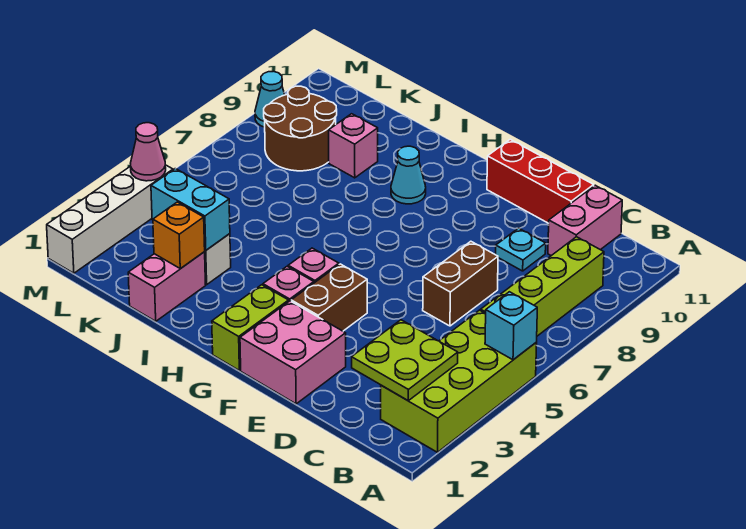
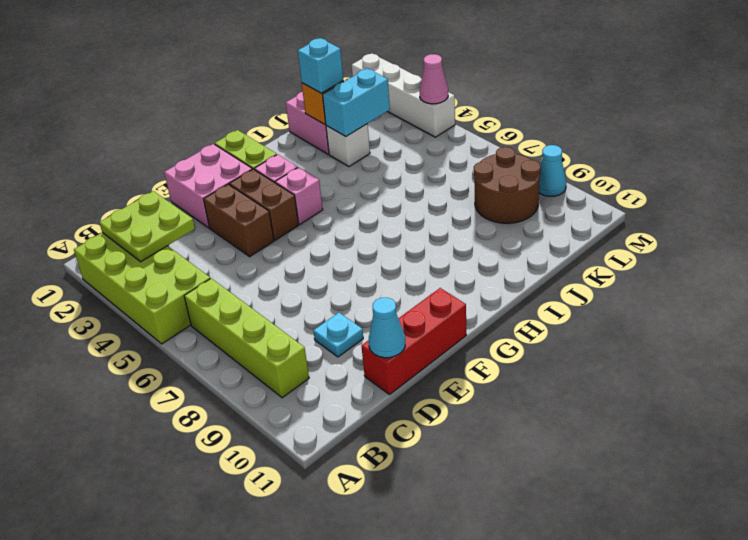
cyan brick A5 level 2 -> cyan brick J2 level 3
pink brick C10:C11 level 1 -> none
brown brick D6:D7 level 1 -> brown brick E3:E4 level 1
cyan cone H9 level 1 -> cyan cone D11 level 2
pink brick J9 level 1 -> none

